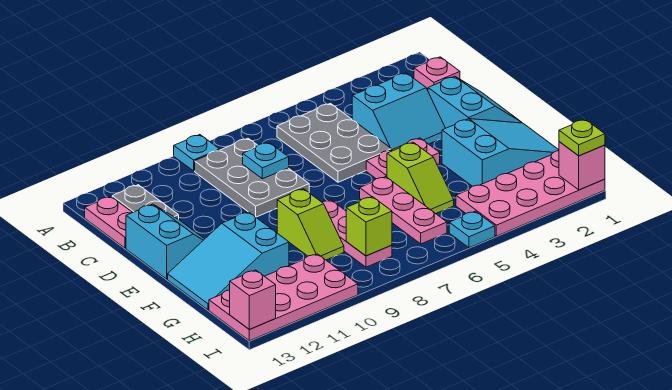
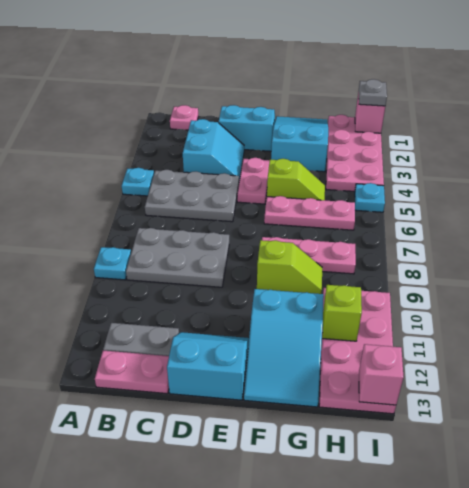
cyan plate C8 level 2 -> cyan plate A5 level 1
lime brick H8 level 2 -> lime brick H11 level 2
lime plate I1 level 3 -> grey plate I1 level 3

